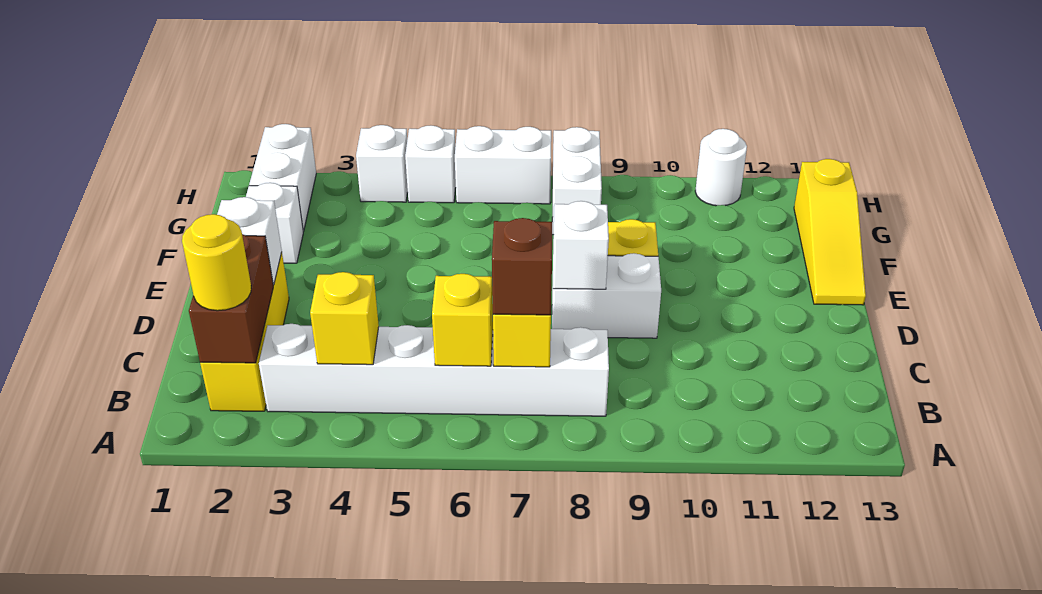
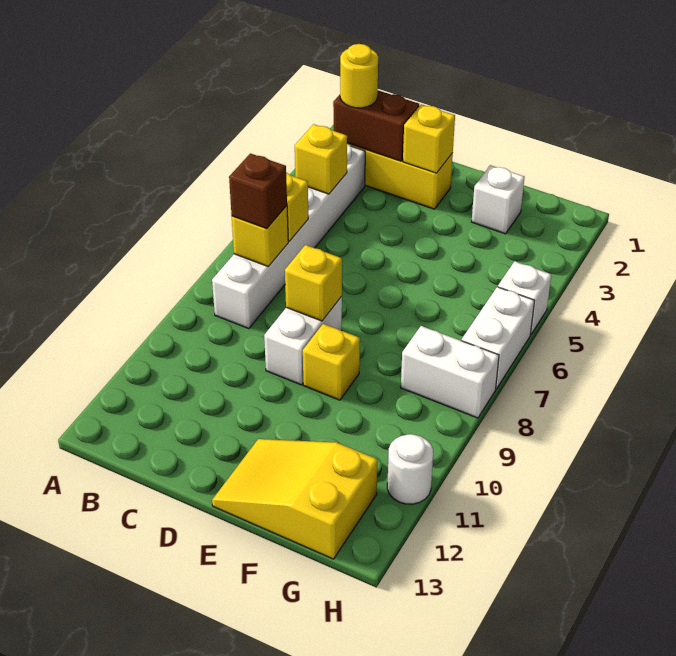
white brick D2 level 2 -> yellow brick D2 level 2
white brick D8 level 2 -> yellow brick D8 level 2
yellow slope E13:G13 level 1 top G -> yellow slope E12:G13 level 1 top G
white brick G2:H2 level 1 -> none
white brick H4 level 1 -> none

